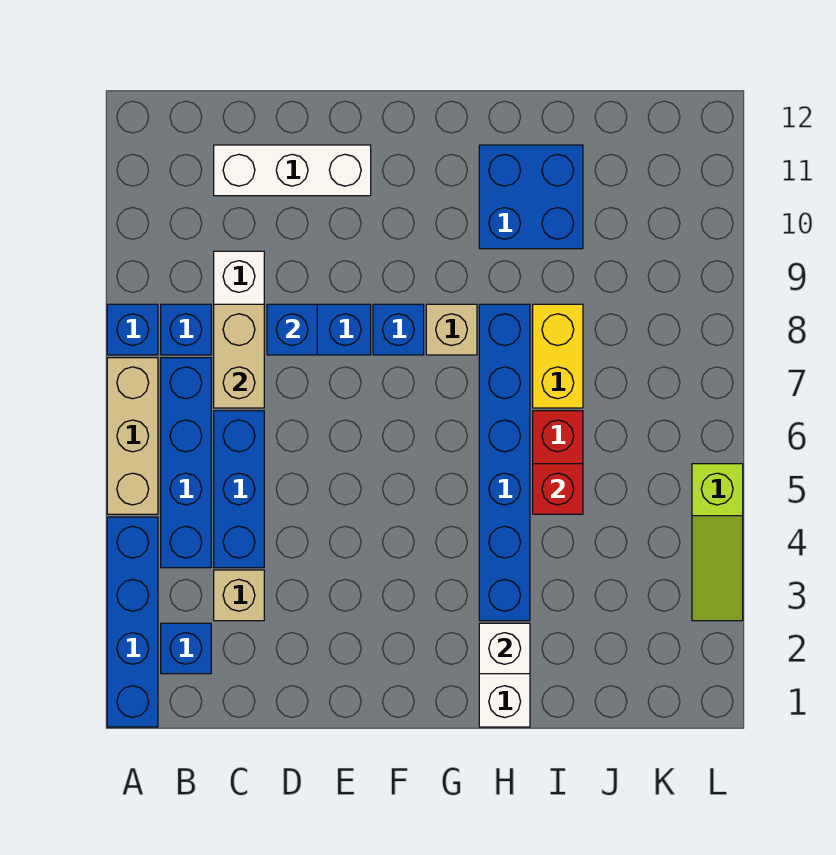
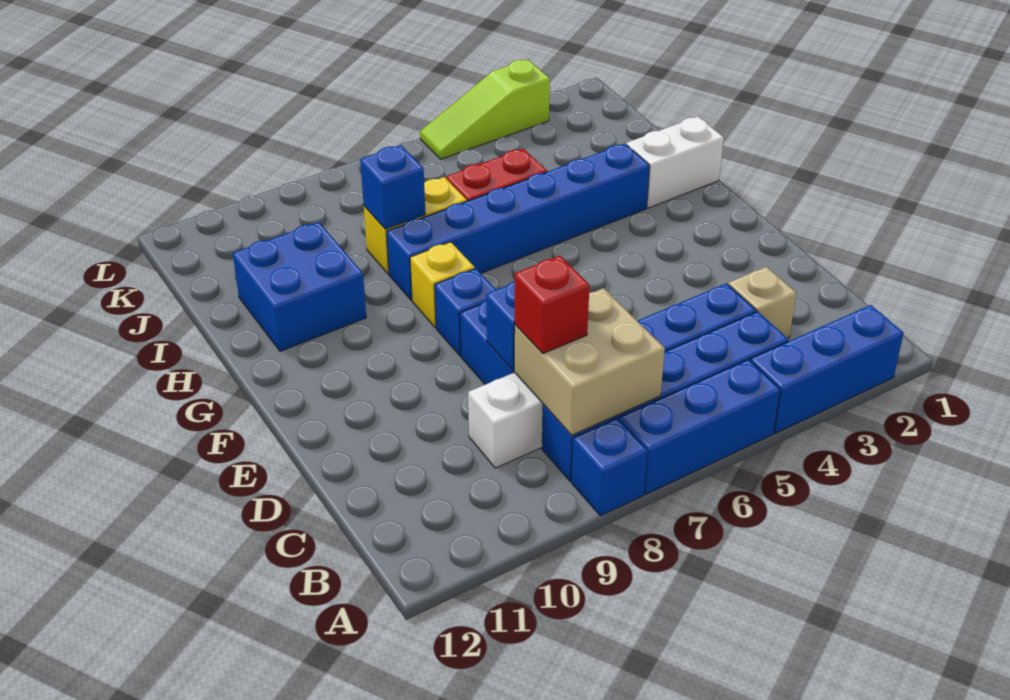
blue brick A1:A4 level 1 -> blue brick A2:A4 level 1
tan brick A5:A7 level 1 -> blue brick A5:A7 level 1
blue brick B2 level 1 -> blue brick I8 level 2
tan brick C7:C8 level 2 -> tan brick B7:C8 level 2
white brick C11:E11 level 1 -> none
tan brick G8 level 1 -> yellow brick G8 level 1
white brick H2 level 2 -> none
red brick I5 level 2 -> red brick C8 level 3
lime slope L3:L5 level 1 top 5 -> lime slope L3:L5 level 1 top 3

